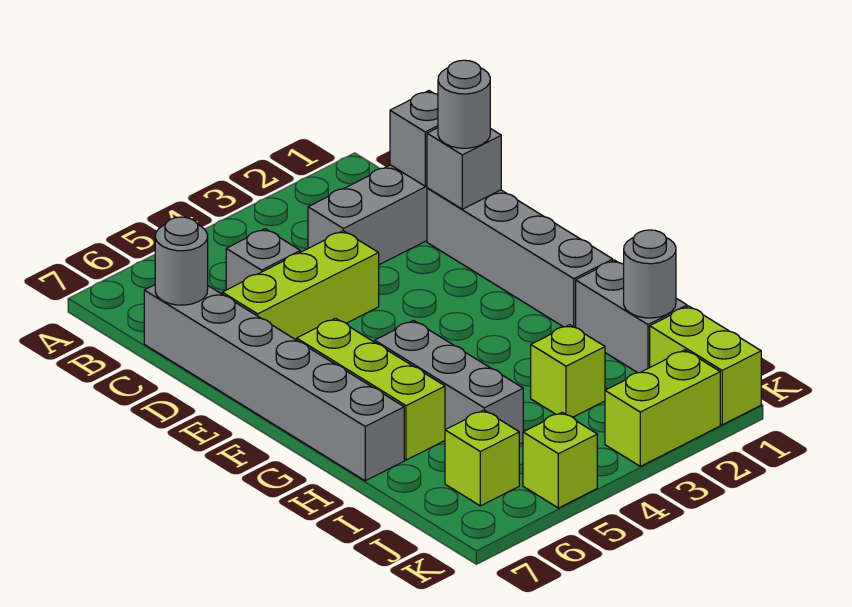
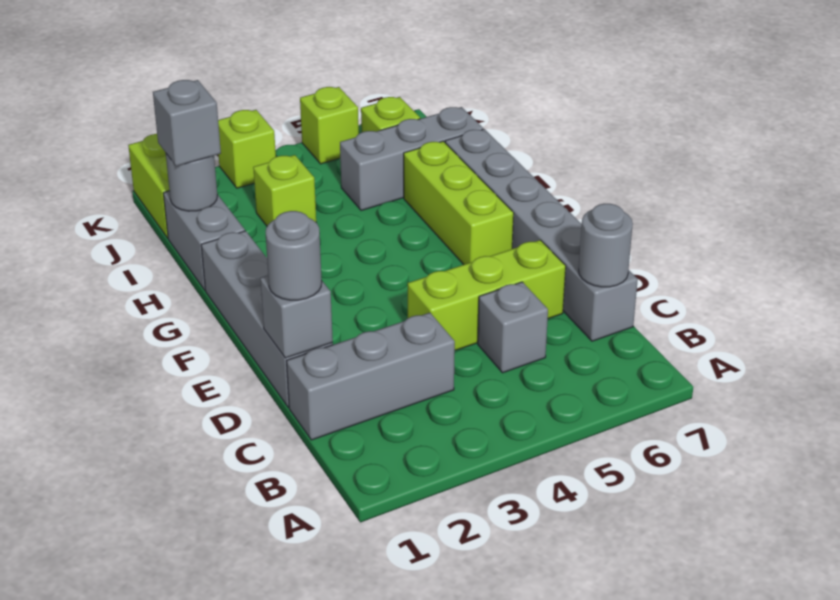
grey brick C1 level 2 -> grey brick I1 level 3
grey brick G5:I5 level 1 -> grey brick I5:I7 level 1
lime brick K2:K3 level 1 -> lime brick K3 level 1

